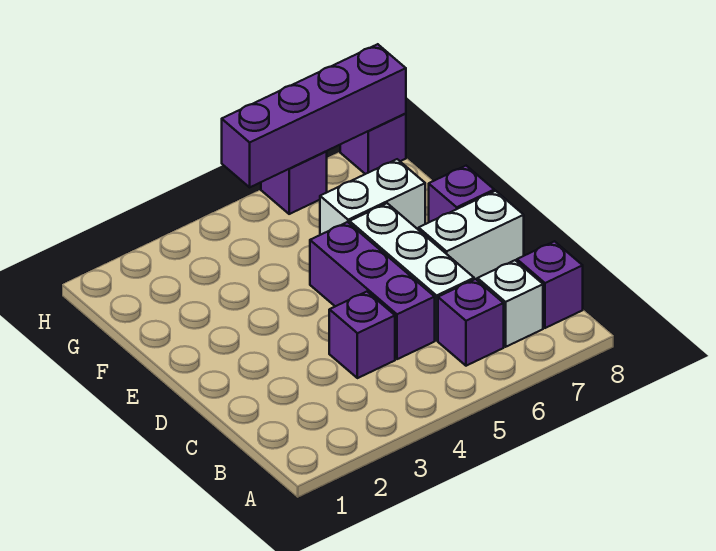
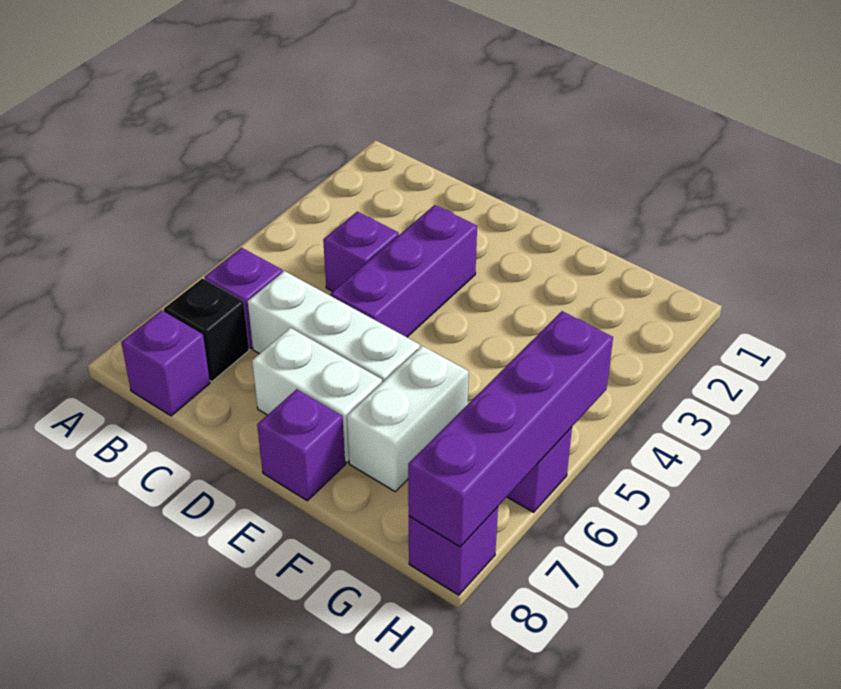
white brick B7 level 1 -> black brick B7 level 1
purple brick C5:E5 level 1 -> purple brick D3:D5 level 1
white brick D7:D8 level 1 -> white brick D7:E7 level 1

